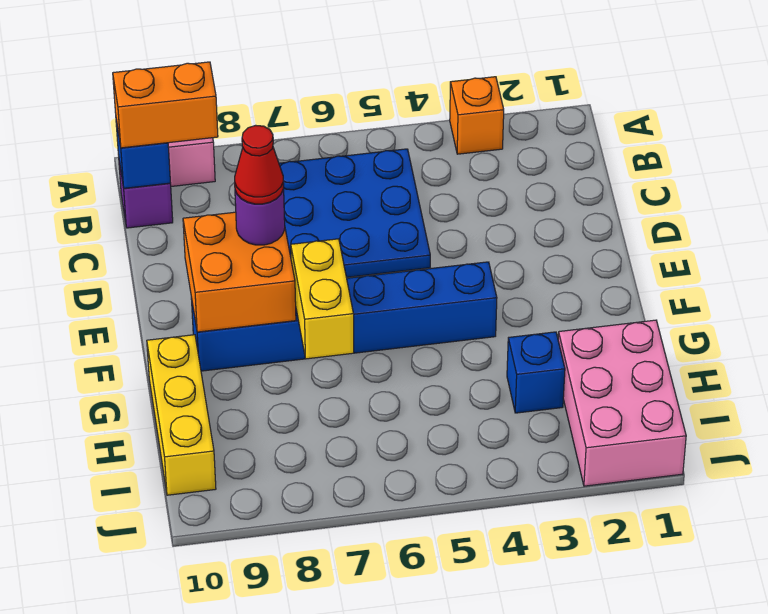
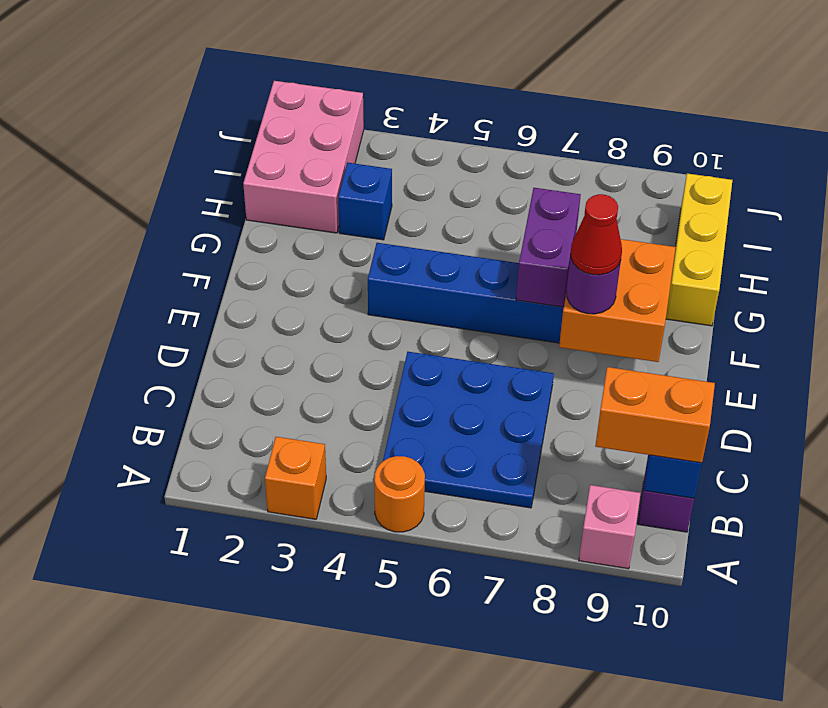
none -> orange round brick A5 level 1
yellow brick F7:G7 level 2 -> purple brick F7:G7 level 2

